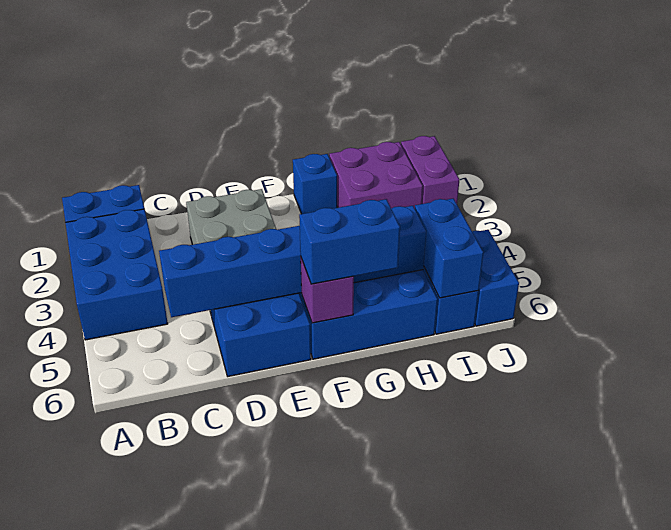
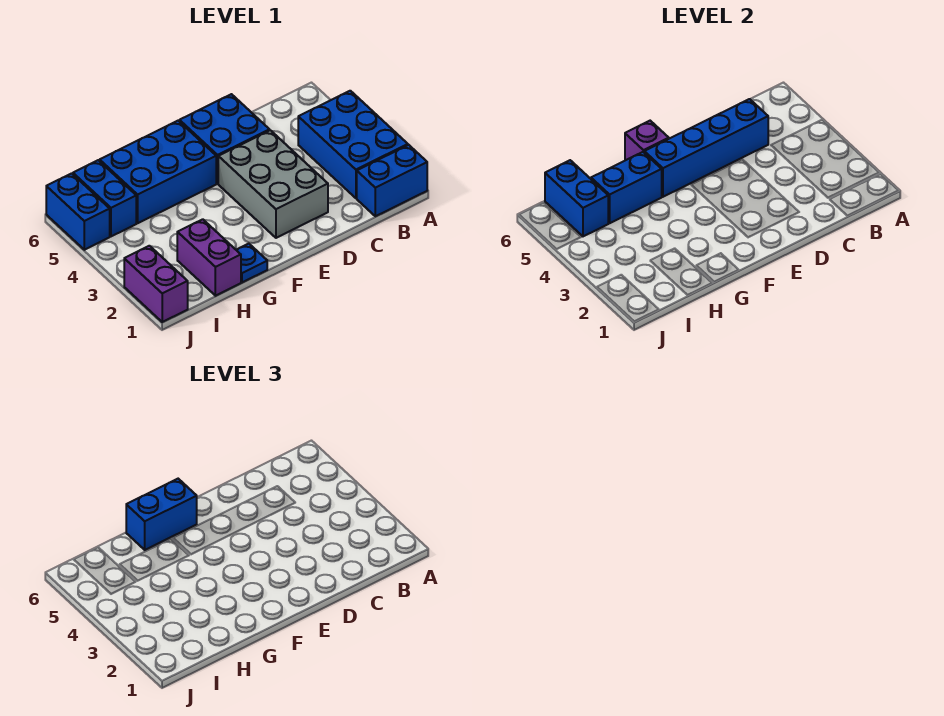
blue brick G1 level 1 -> blue plate G1 level 1
purple brick H1:I2 level 1 -> purple brick H1:H2 level 1

